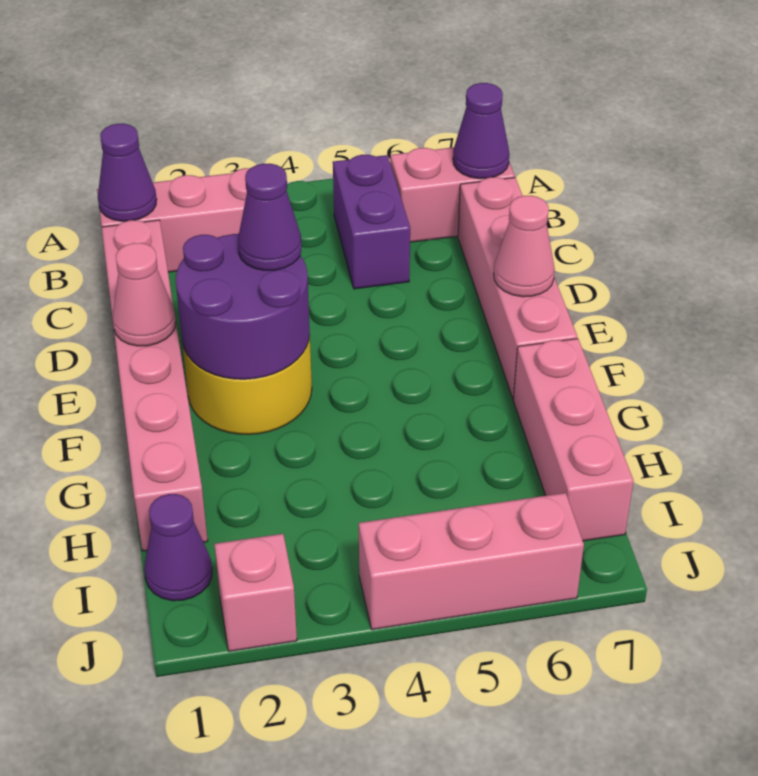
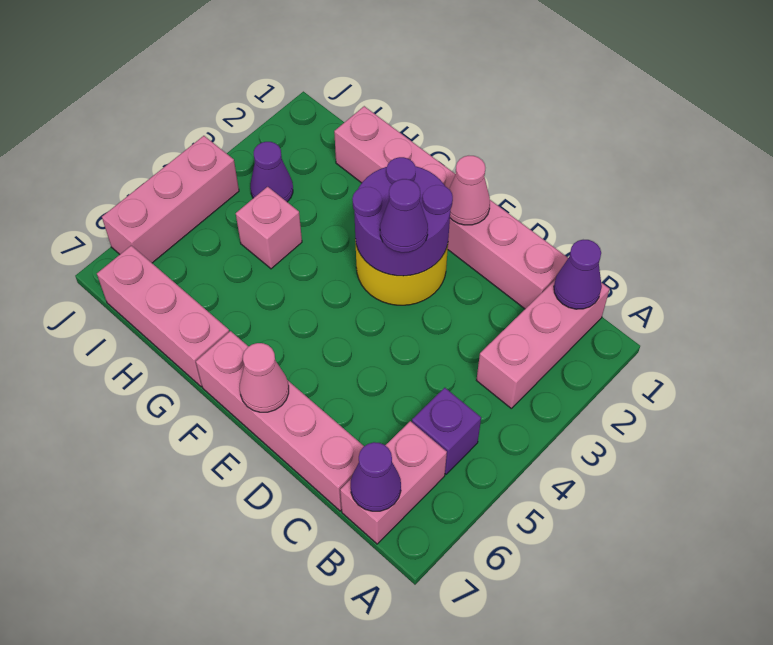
purple brick B5:C5 level 1 -> purple brick B5 level 1
purple cone I1 level 1 -> purple cone I3 level 1
pink brick J2 level 1 -> pink brick H4 level 1

